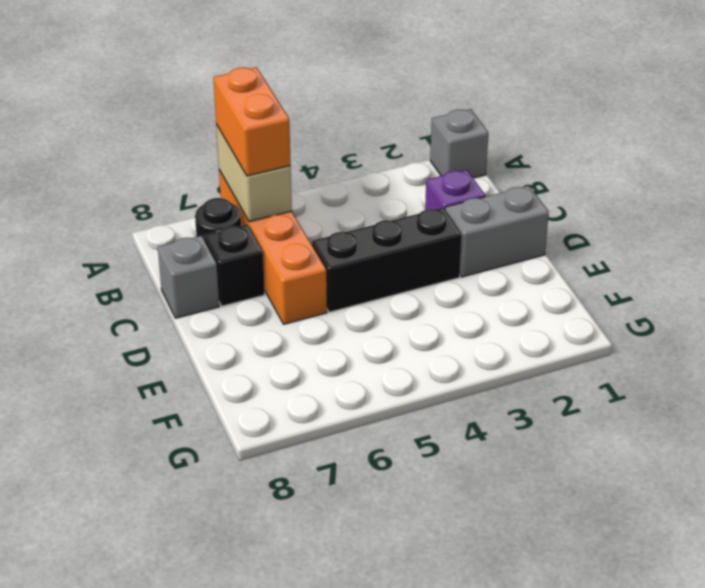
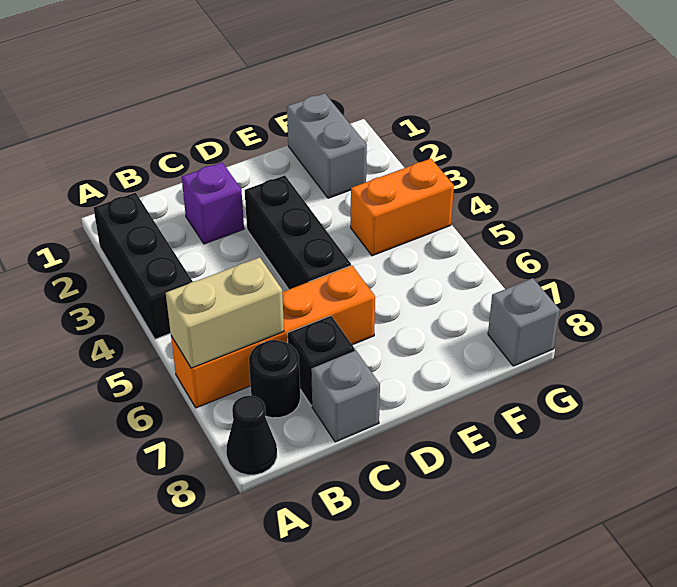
grey brick A1 level 1 -> grey brick G8 level 1
none -> black brick A2:A4 level 1
orange brick A6:B6 level 3 -> orange brick F4:G4 level 1
none -> black cone A8 level 1
grey brick D1:D2 level 1 -> grey brick F1:F2 level 1

